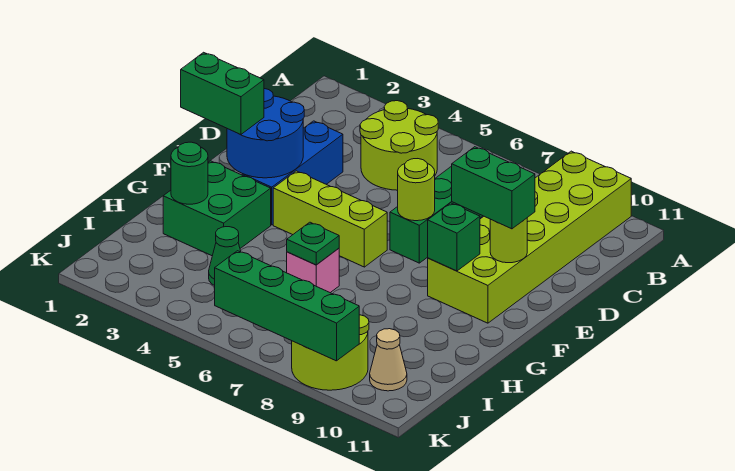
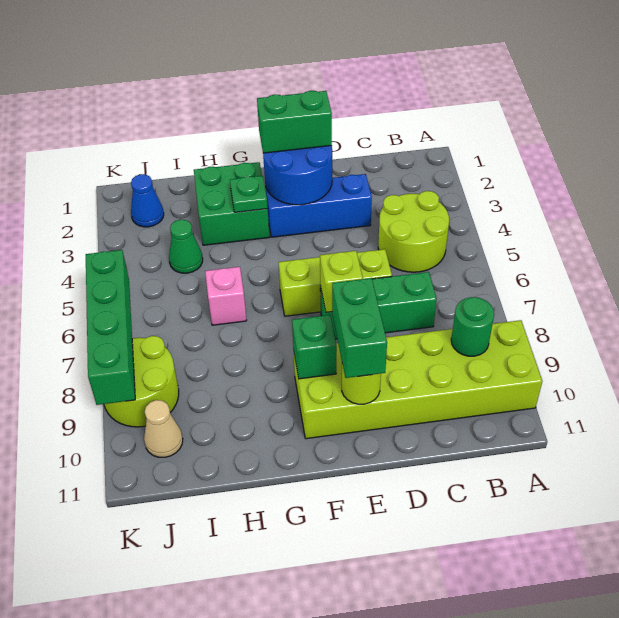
lime round brick E7 level 2 -> lime brick E7 level 2
green brick F1:F2 level 3 -> green brick E2:F2 level 3
lime brick F4:F6 level 1 -> lime brick D6:F6 level 1
green round brick H2 level 2 -> green round brick B9 level 2
green plate H6 level 2 -> green plate G3 level 2
none -> blue cone J2 level 1

